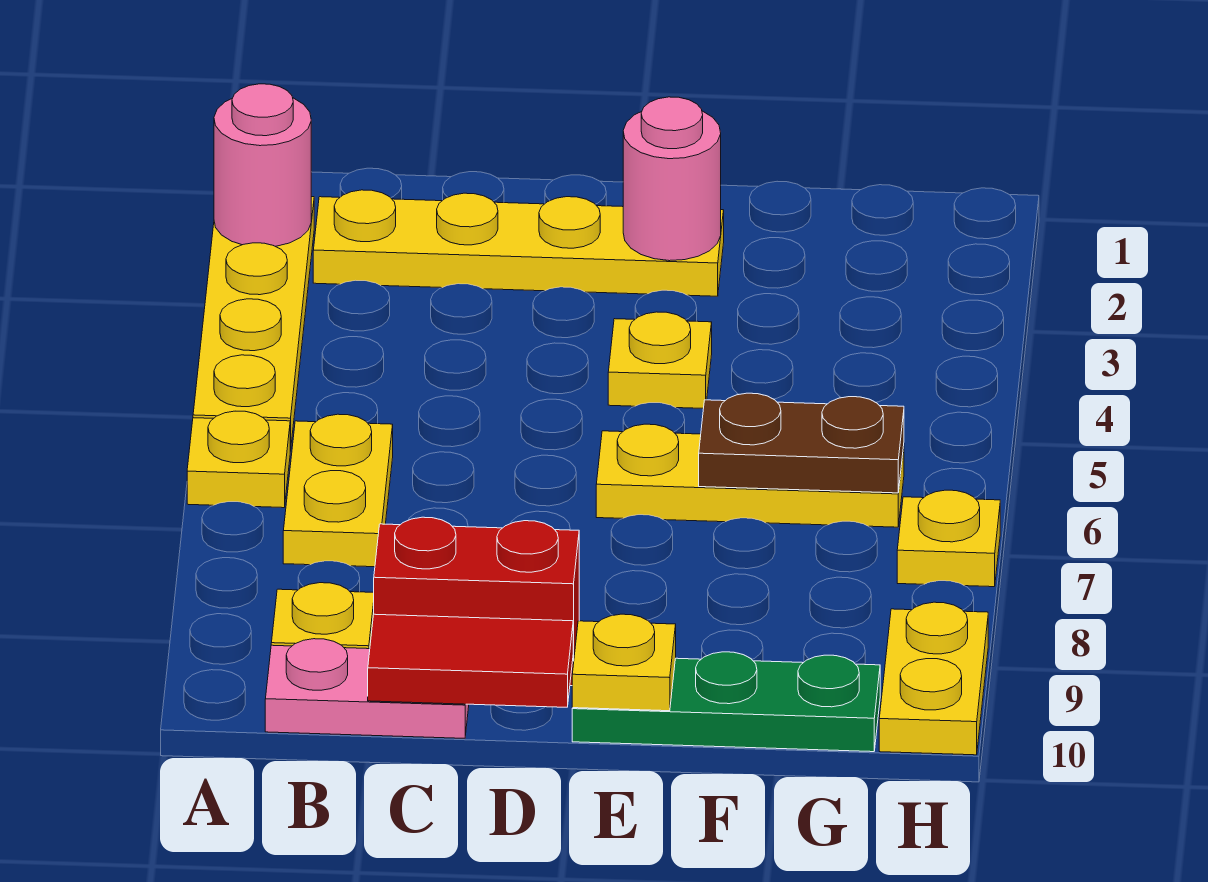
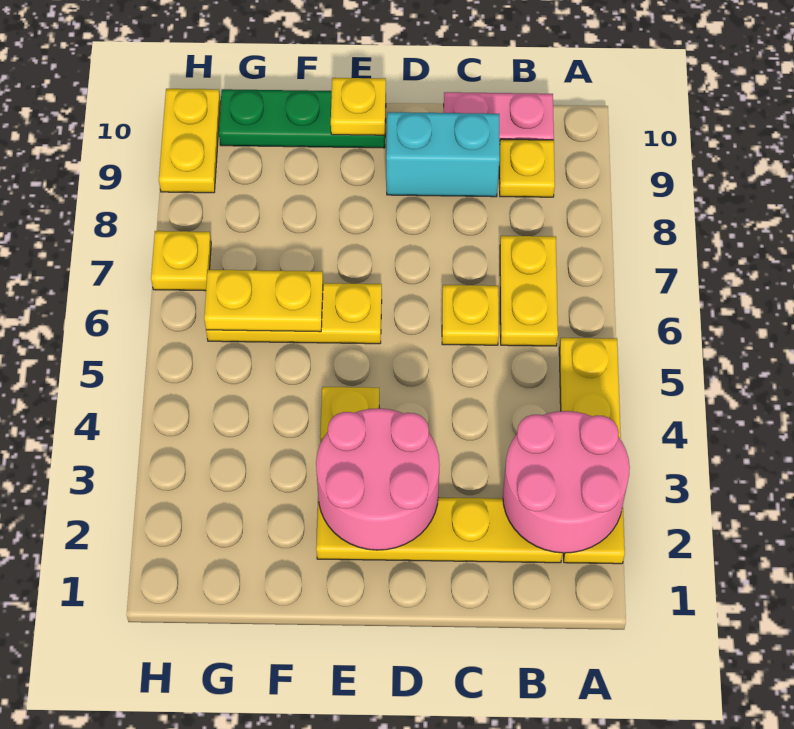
pink round brick A2 level 2 -> pink round brick A2:B3 level 2
yellow plate A6 level 1 -> yellow plate C6 level 1
red brick C9:D9 level 1 -> cyan brick C9:D9 level 1
red tile C10:D10 level 2 -> none
pink round brick E2 level 2 -> pink round brick D2:E3 level 2
brown plate F6:G6 level 2 -> yellow plate F6:G6 level 2

